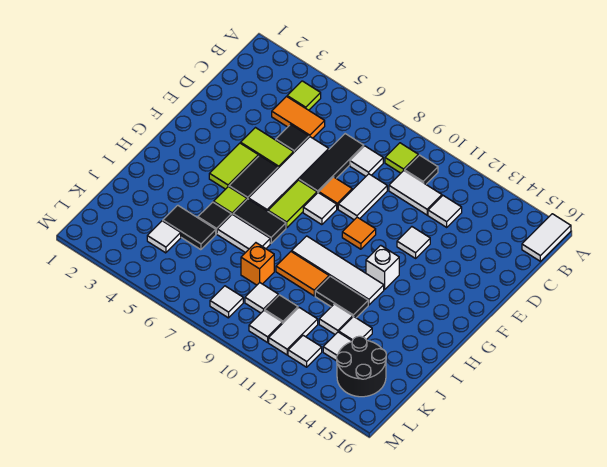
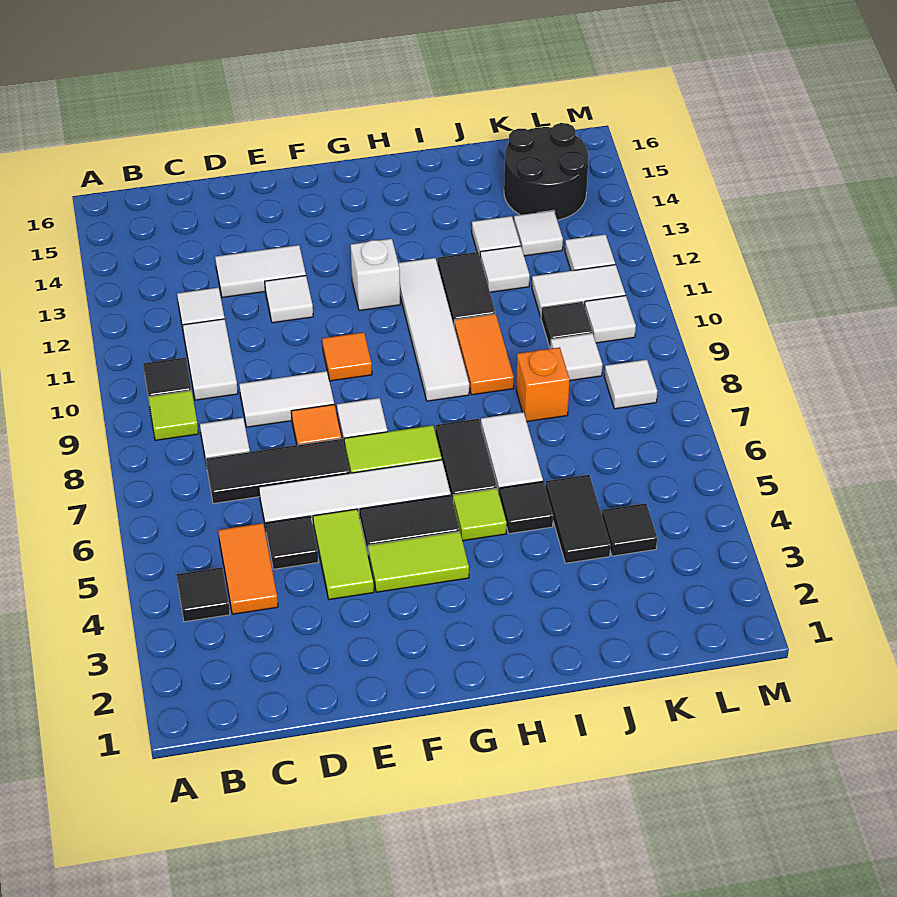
white tile A16:B16 level 1 -> white tile D13:E13 level 1
lime tile B4 level 1 -> black tile B4 level 1
white tile K4 level 1 -> black tile K4 level 1

